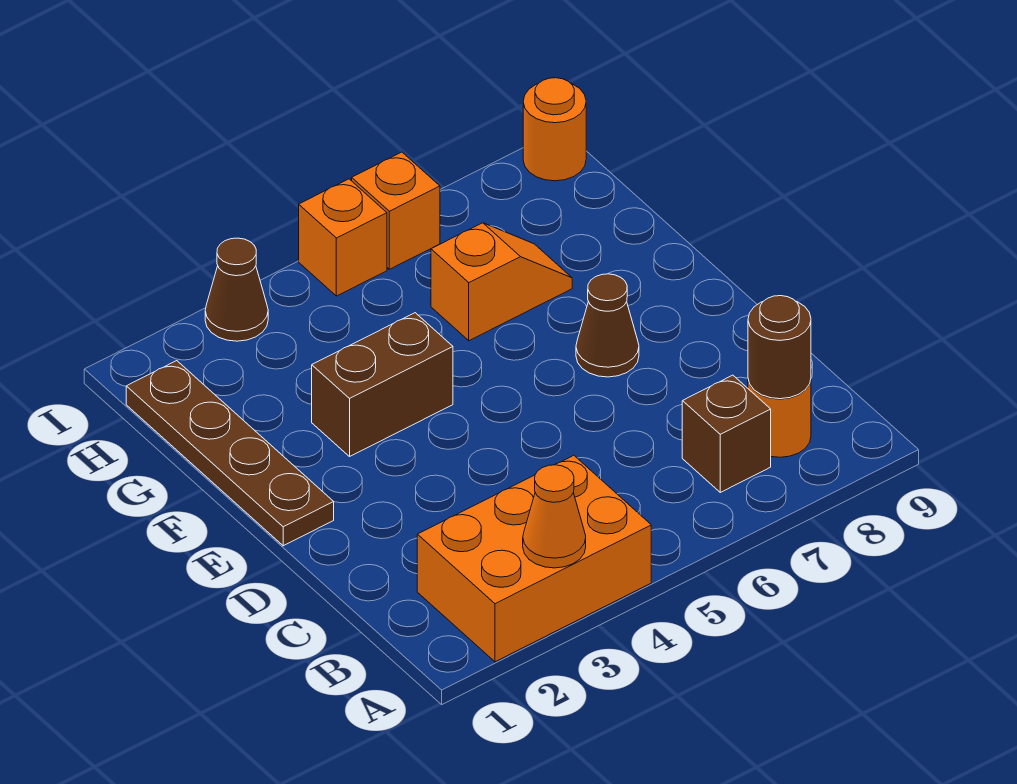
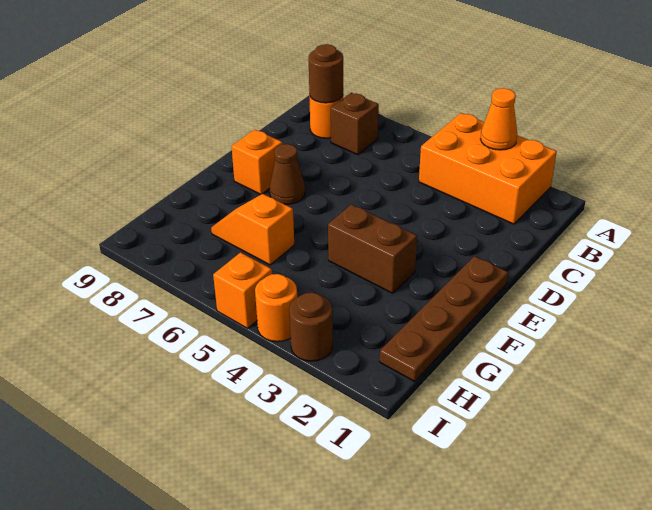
brown cone I3 level 1 -> brown round brick I3 level 1
orange brick I6 level 1 -> orange brick E8 level 1
orange round brick I9 level 1 -> orange round brick I4 level 1

